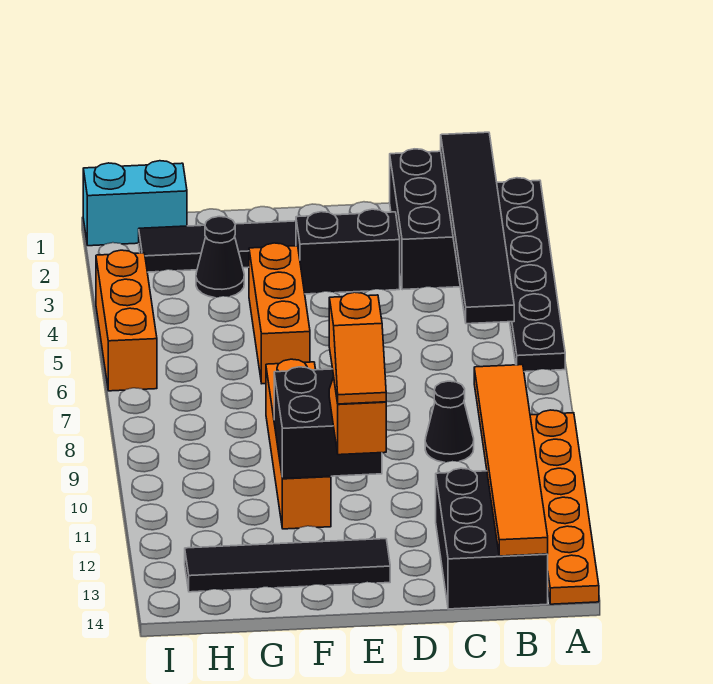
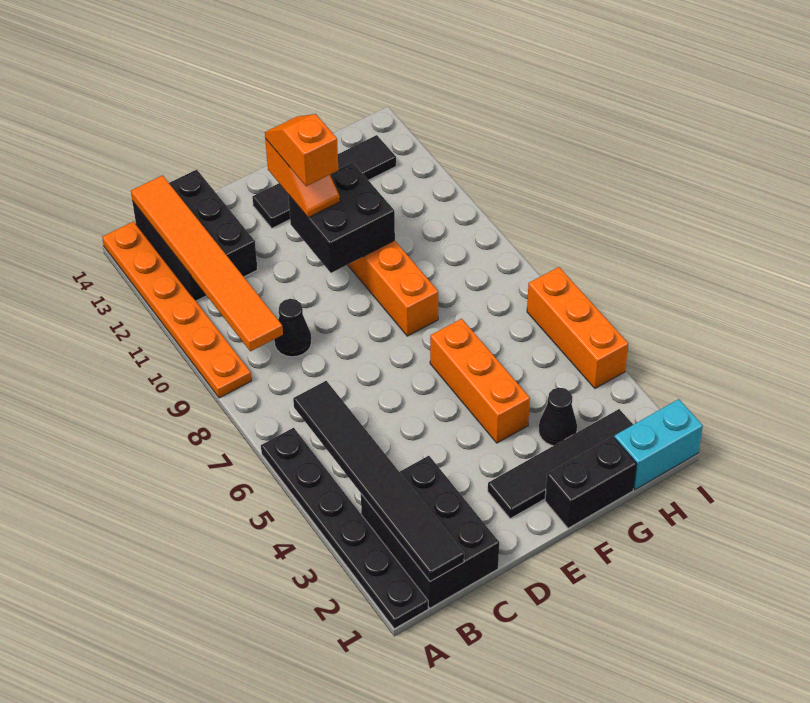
black brick D3:E3 level 1 -> black brick F1:G1 level 1

